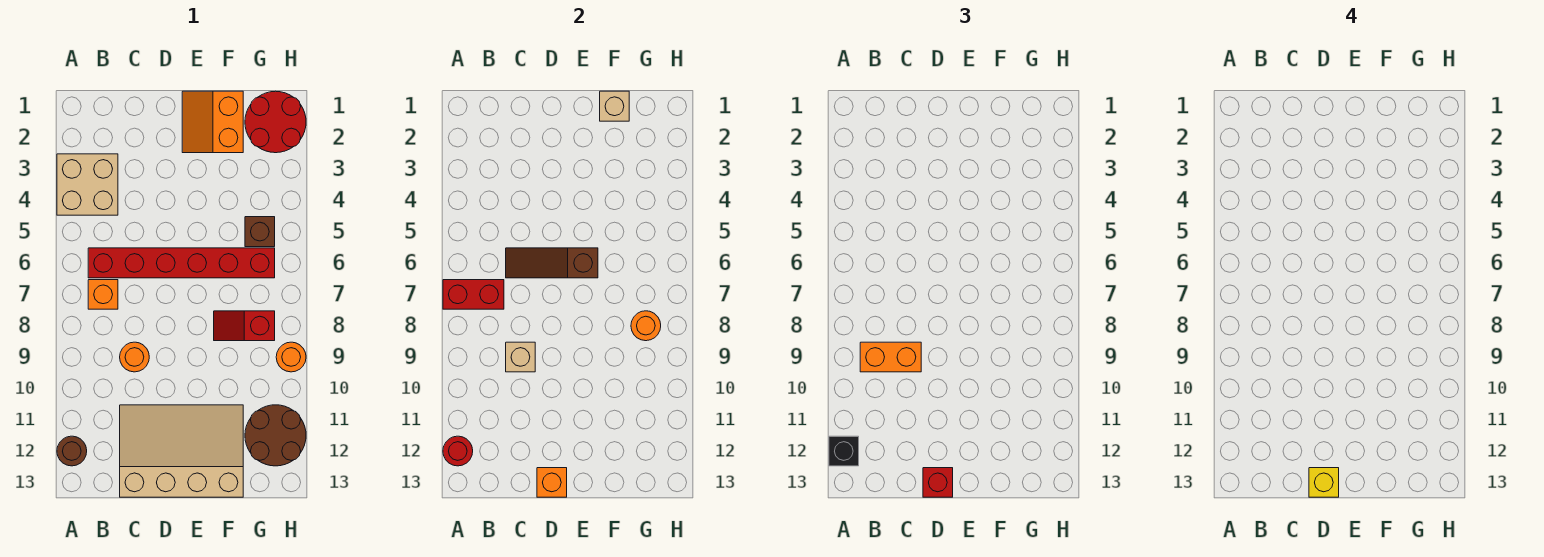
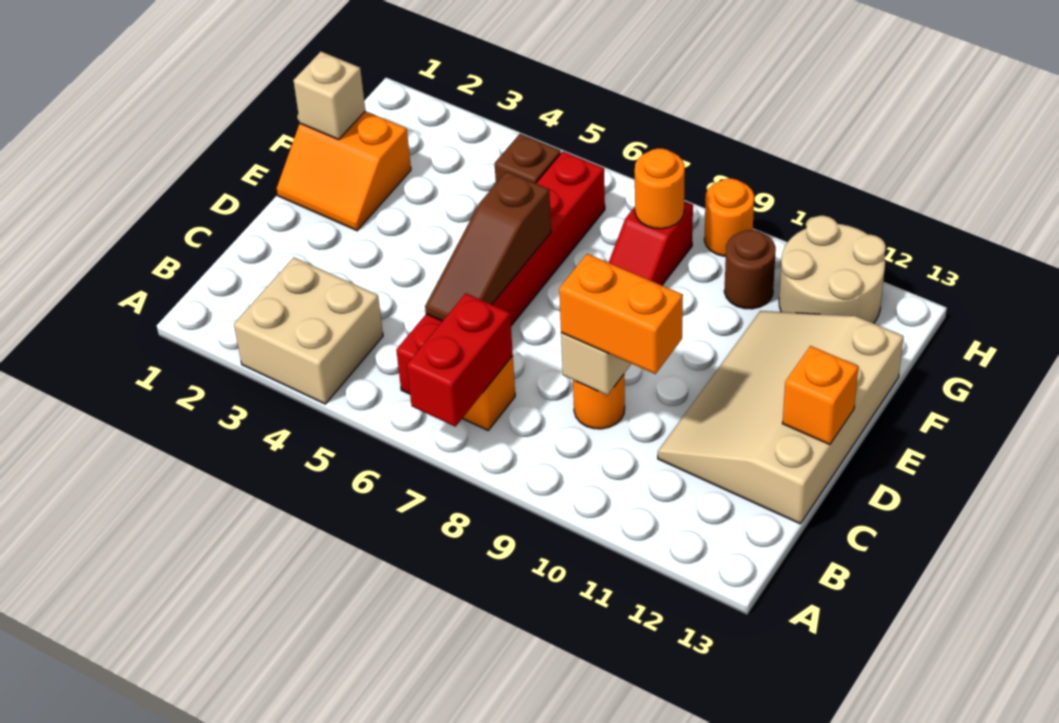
brown round brick A12 level 1 -> brown round brick G10 level 1
red round brick A12 level 2 -> none
black brick A12 level 3 -> none
orange brick B9:C9 level 3 -> orange brick C9:C10 level 3
red brick D13 level 3 -> none
yellow brick D13 level 4 -> none
red round brick G1:H2 level 1 -> none
brown round brick G11:H12 level 1 -> tan round brick G11:H12 level 1

